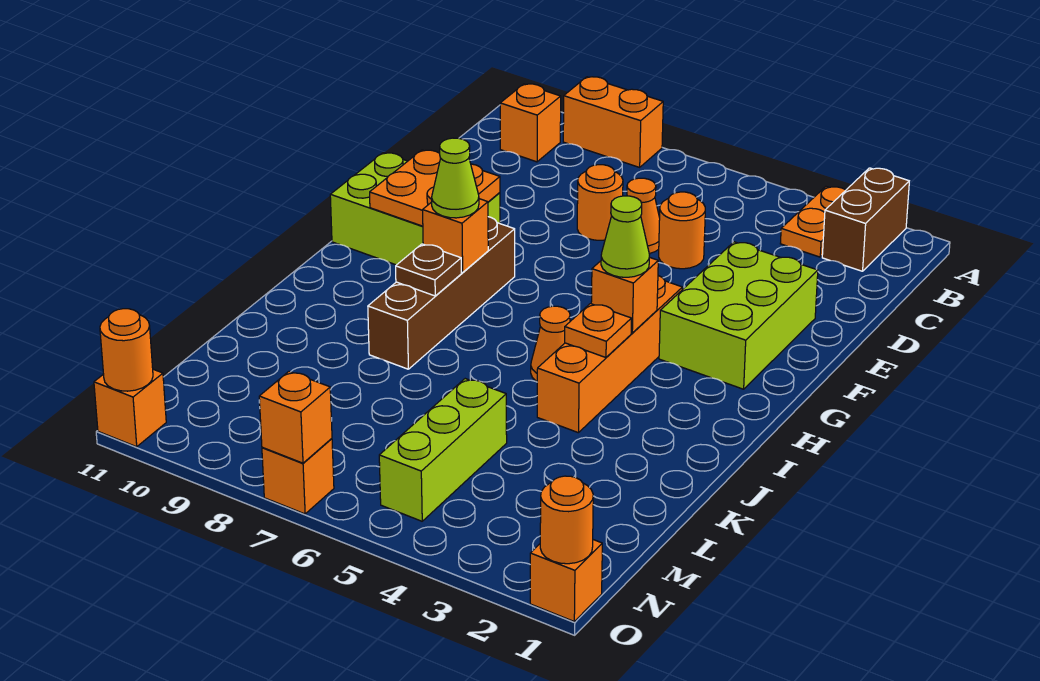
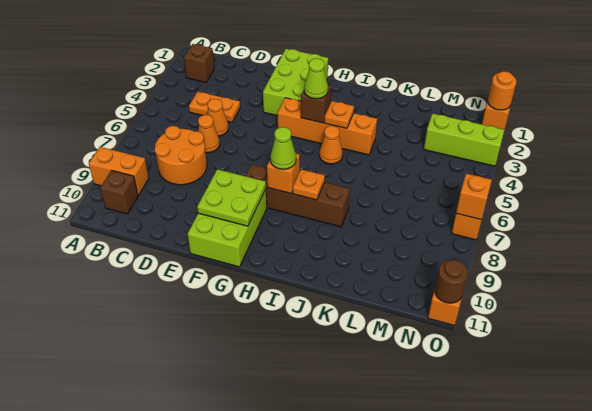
brown brick A2:B2 level 1 -> brown brick B2 level 1
orange plate A3:B3 level 1 -> orange plate C4:D4 level 1
orange brick A8:A9 level 1 -> orange brick A9:B9 level 1
orange brick B10 level 1 -> brown brick B10 level 1
orange round brick D5 level 1 -> orange cone D5 level 1
orange round brick D7 level 1 -> orange round brick C7:D8 level 1
lime brick E2:G3 level 1 -> lime brick F1:G3 level 1
orange plate F9:G10 level 2 -> lime plate F9:G10 level 2
orange brick H4 level 2 -> brown brick H4 level 2
brown plate I8 level 2 -> orange plate I8 level 2
lime brick L5:N5 level 1 -> lime brick M3:O3 level 1
orange round brick O11 level 2 -> brown round brick O11 level 2

